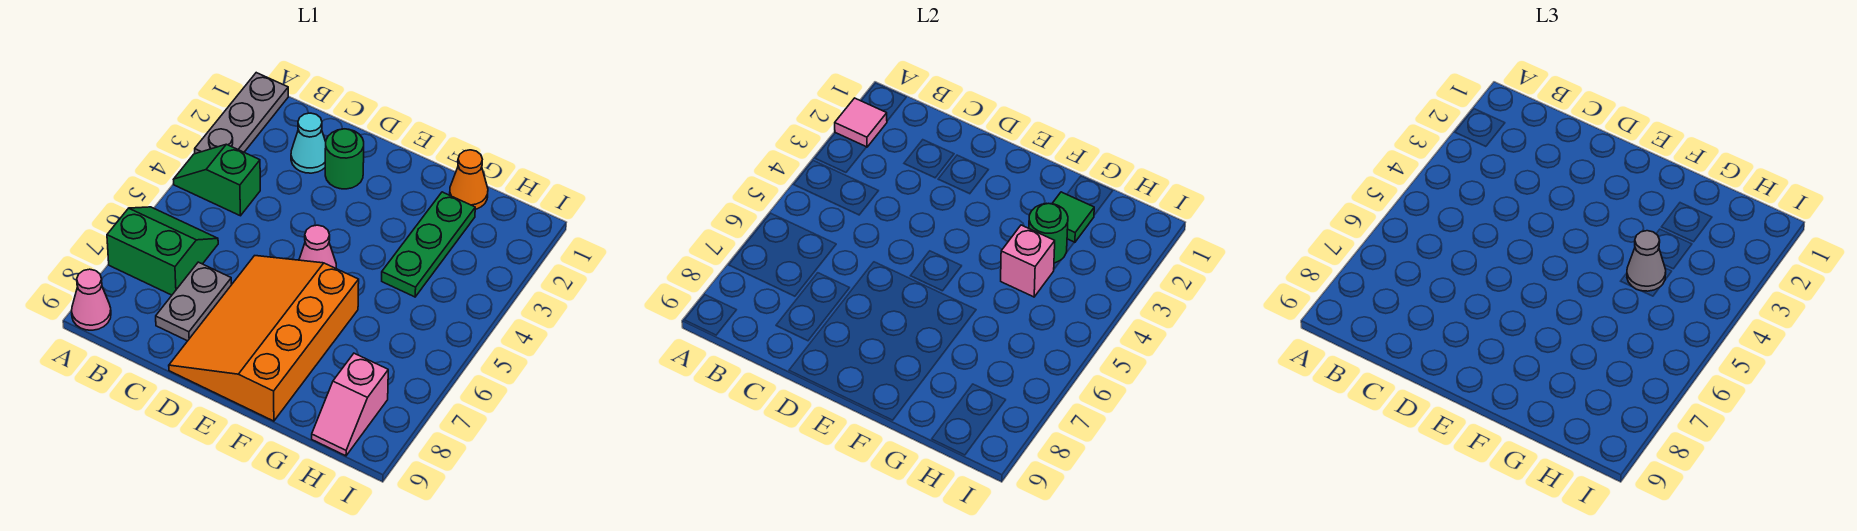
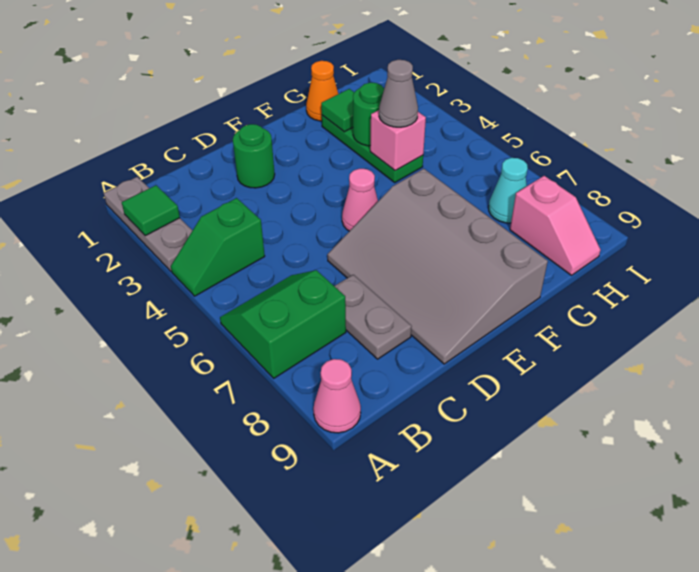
pink tile A2 level 2 -> green tile A2 level 2
cyan cone C2 level 1 -> cyan cone H7 level 1
orange slope D6:F9 level 1 top F -> grey slope D6:F9 level 1 top F

